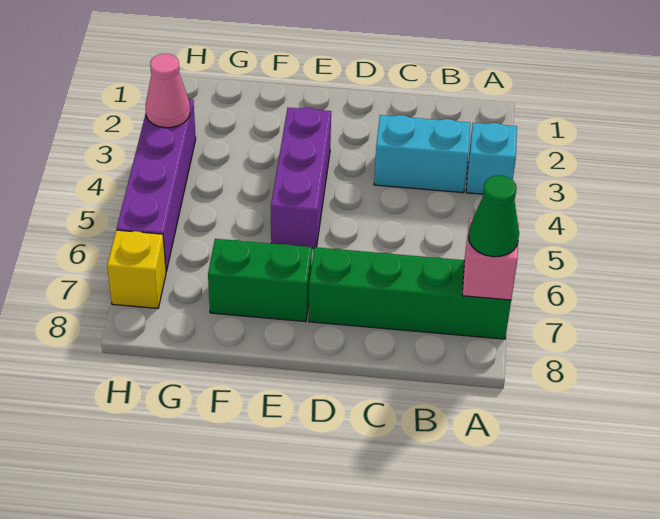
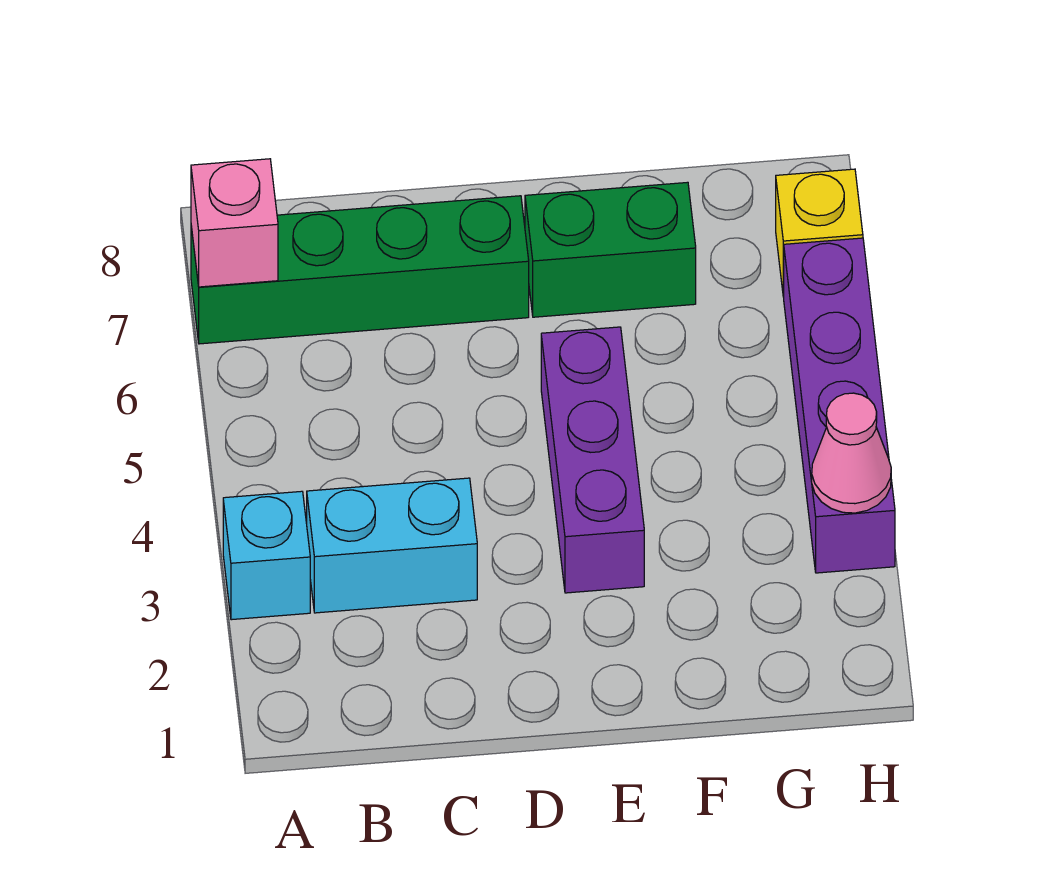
green cone A7 level 3 -> none

